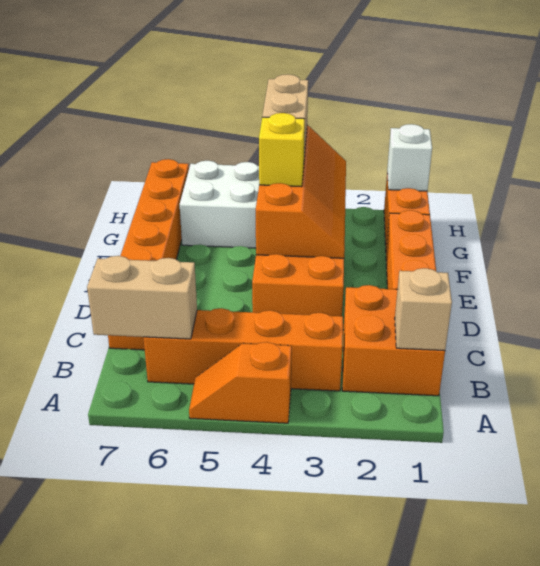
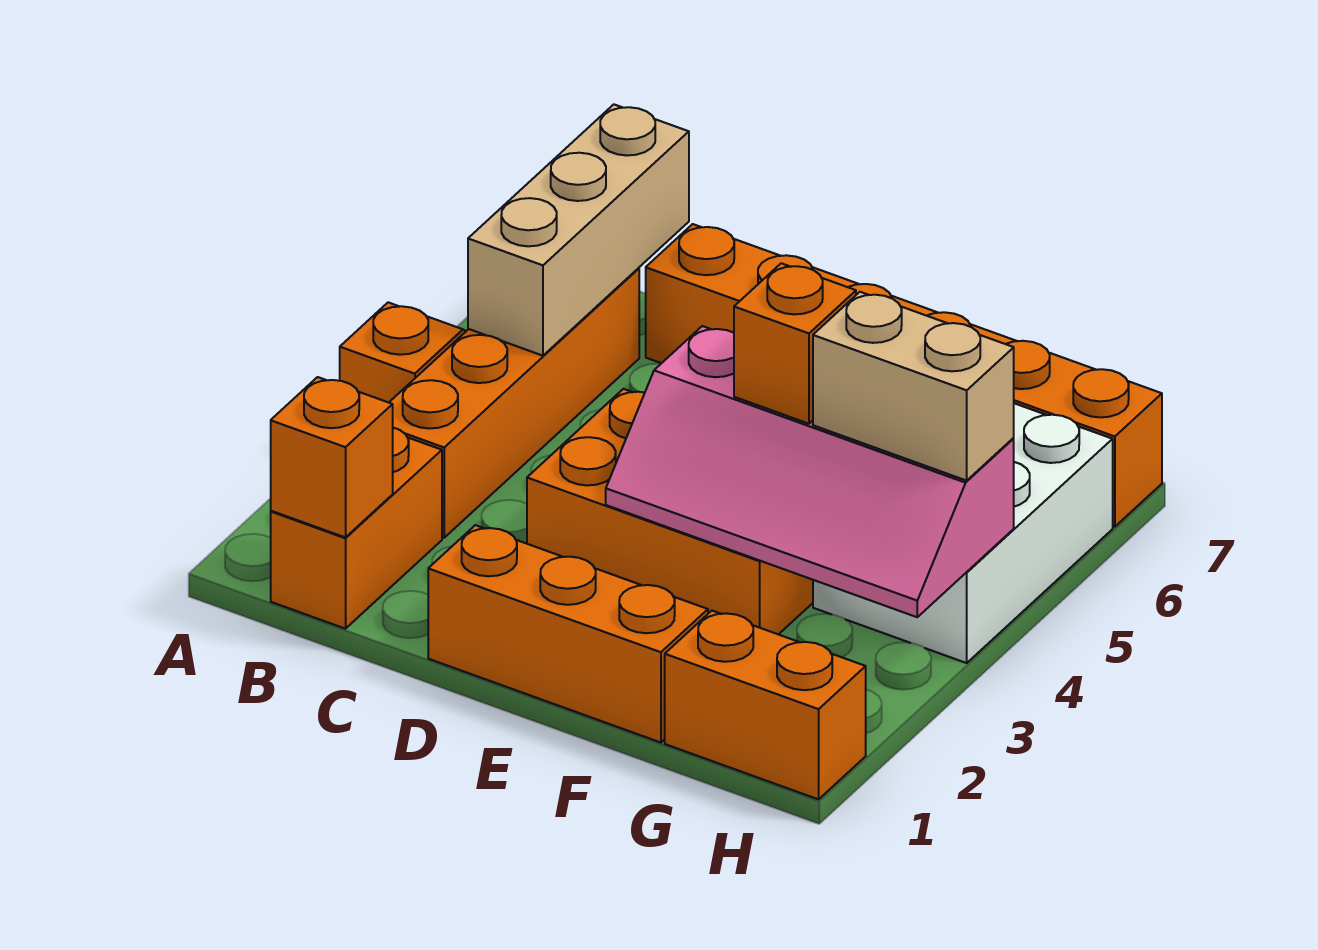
orange brick B1:C2 level 1 -> orange brick B1:B2 level 1
tan brick B1 level 2 -> orange brick B1 level 2
tan brick B6:B7 level 2 -> tan brick B5:B7 level 2
orange slope E3:H4 level 2 top 4 -> pink slope E3:H4 level 2 top 4
yellow brick F4 level 3 -> orange brick F4 level 3
white brick H1 level 2 -> none

